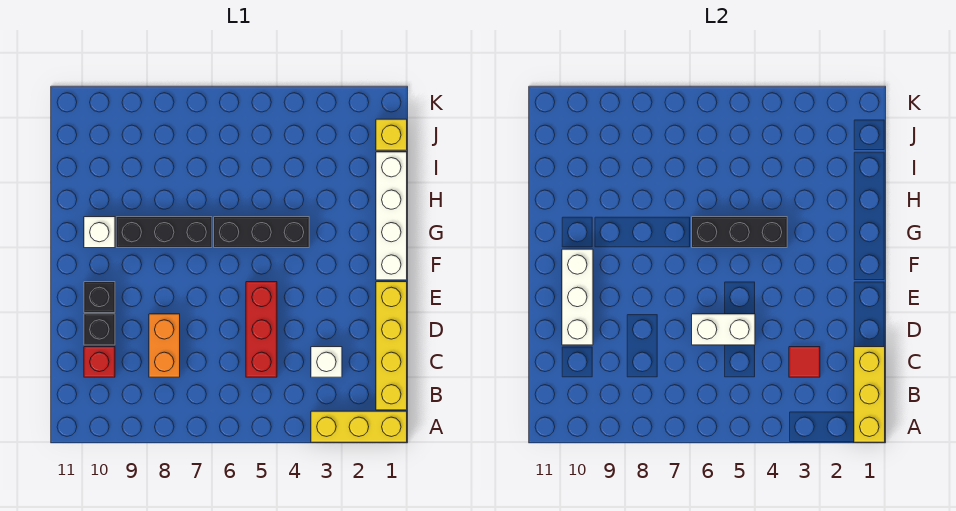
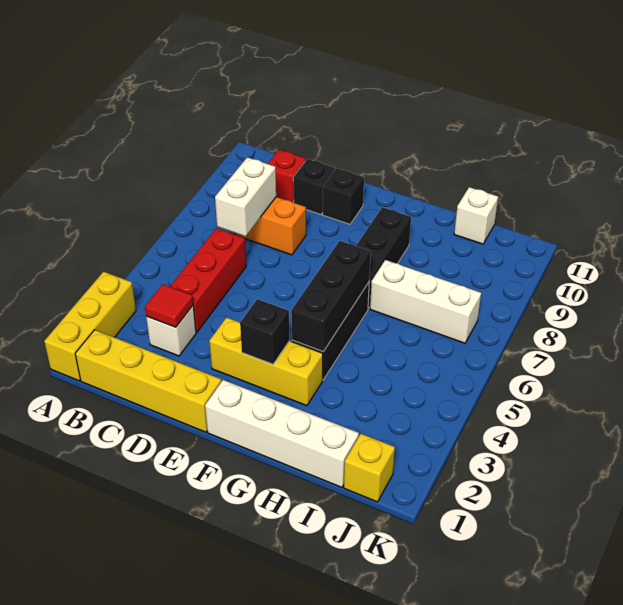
yellow brick A1:C1 level 2 -> yellow brick E3:G3 level 1
red brick C5:E5 level 1 -> red brick C4:C6 level 1
white brick D5:D6 level 2 -> white brick C7:C8 level 2
white brick D10:F10 level 2 -> white brick H7:J7 level 1
none -> black brick F3 level 2
white brick G10 level 1 -> white brick I11 level 1

